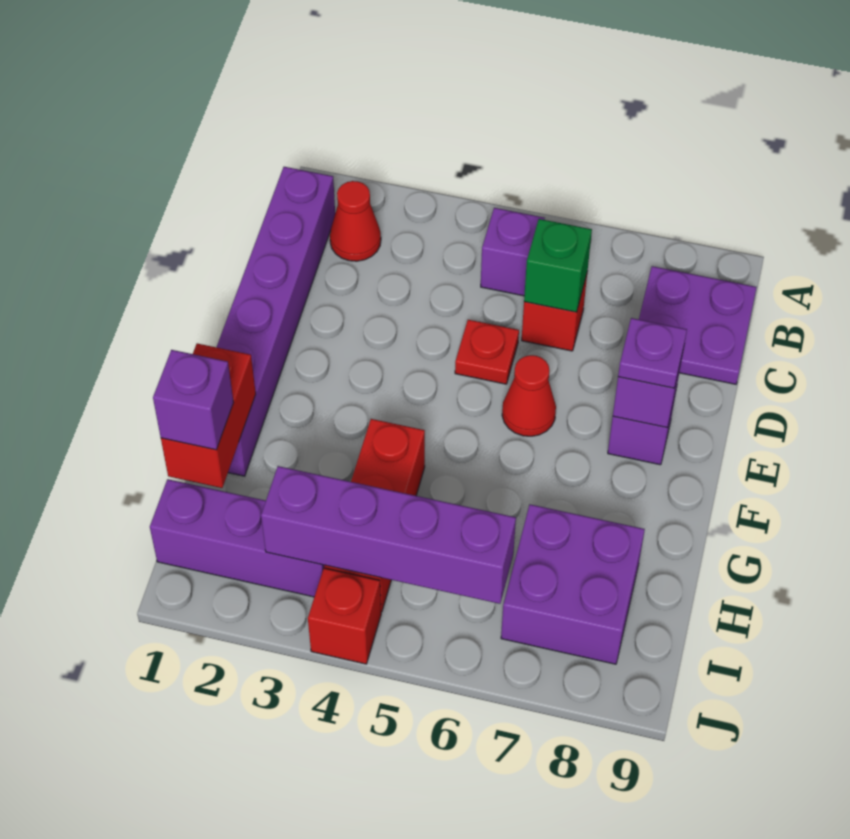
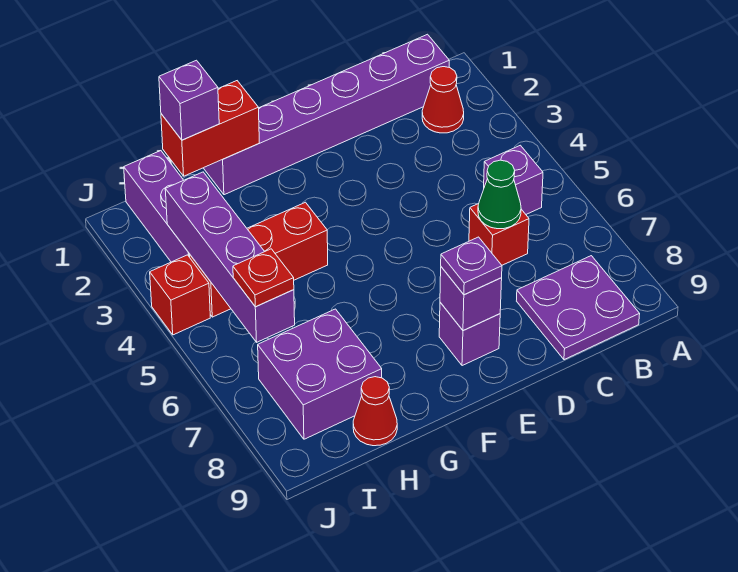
green brick C6 level 2 -> green cone C6 level 2
red plate D5 level 1 -> red plate I6 level 3
red cone E6 level 1 -> red cone H9 level 1

